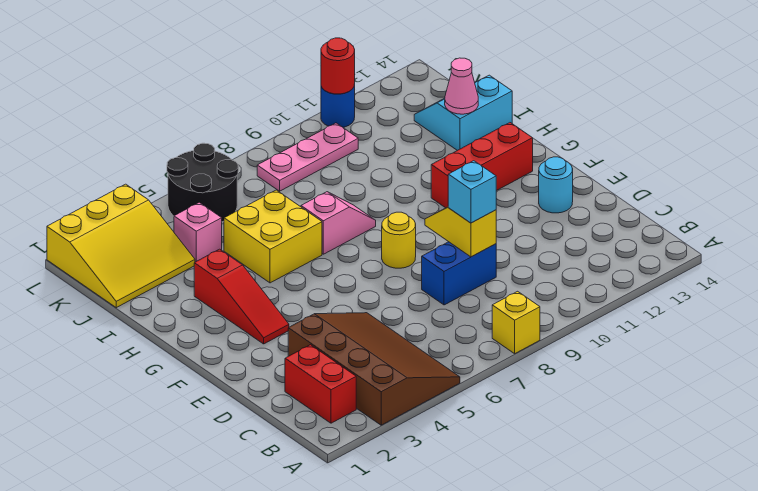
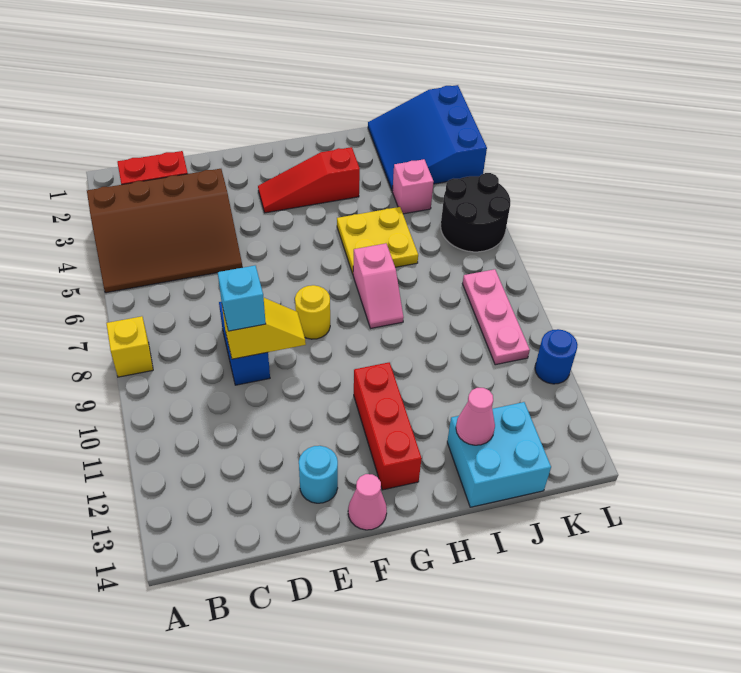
none -> pink cone F14 level 1
yellow brick H5:I6 level 1 -> yellow plate H5:I6 level 1
cyan slope I13:J14 level 1 top I -> cyan brick I13:J14 level 1
yellow slope J1:L3 level 1 top L -> blue slope J1:L3 level 1 top L
red round brick L11 level 2 -> none

